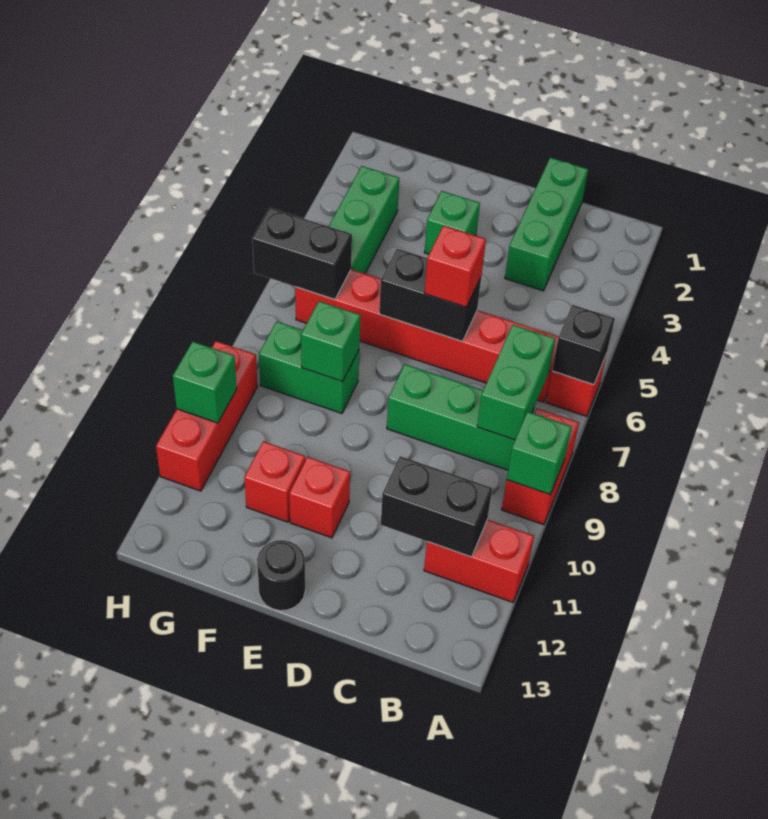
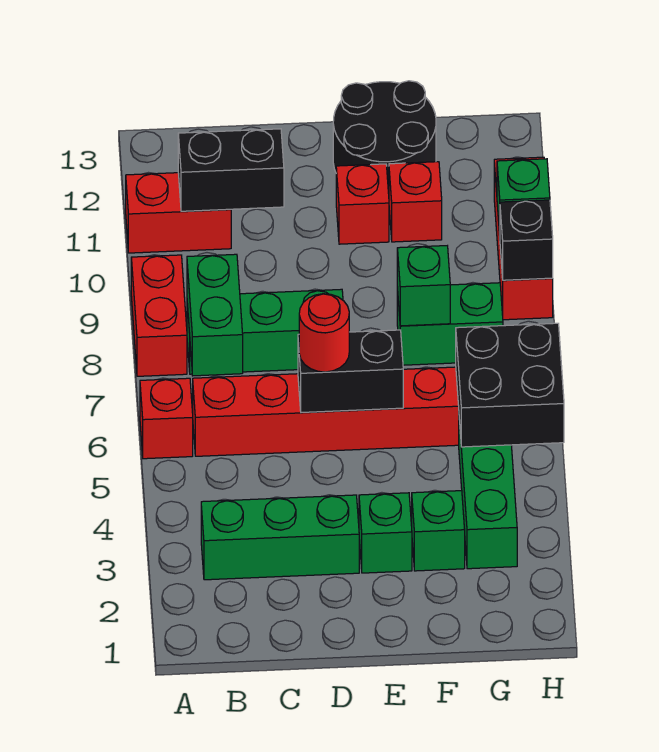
black brick A6 level 2 -> black brick H9 level 2
green brick A9 level 2 -> green brick F3 level 1
green brick C1:C3 level 1 -> green brick B3:D3 level 1
red brick D6 level 3 -> red round brick D6 level 3
black round brick E13 level 1 -> black round brick E12:F13 level 1
black brick G6:H6 level 2 -> black brick G5:H6 level 2

